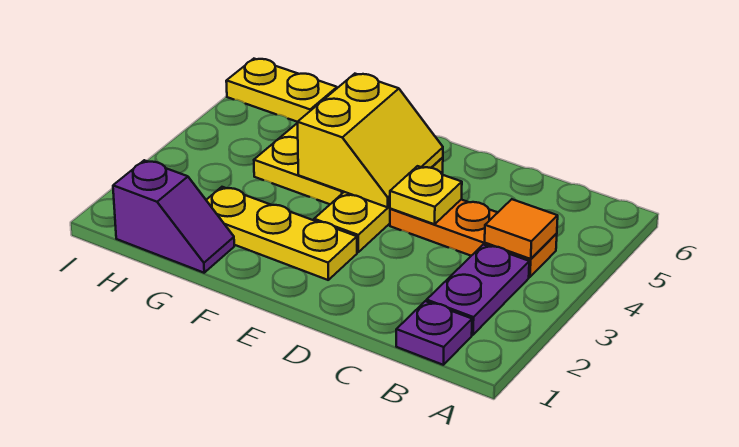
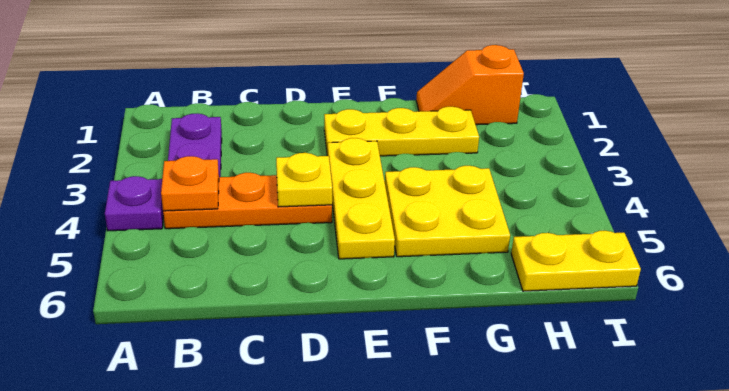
purple plate B1 level 1 -> purple plate A4 level 1
orange tile B4 level 2 -> orange plate B4 level 2
yellow slope E4:F5 level 2 top F -> none
purple slope G1:H1 level 1 top H -> orange slope G1:H1 level 1 top H

